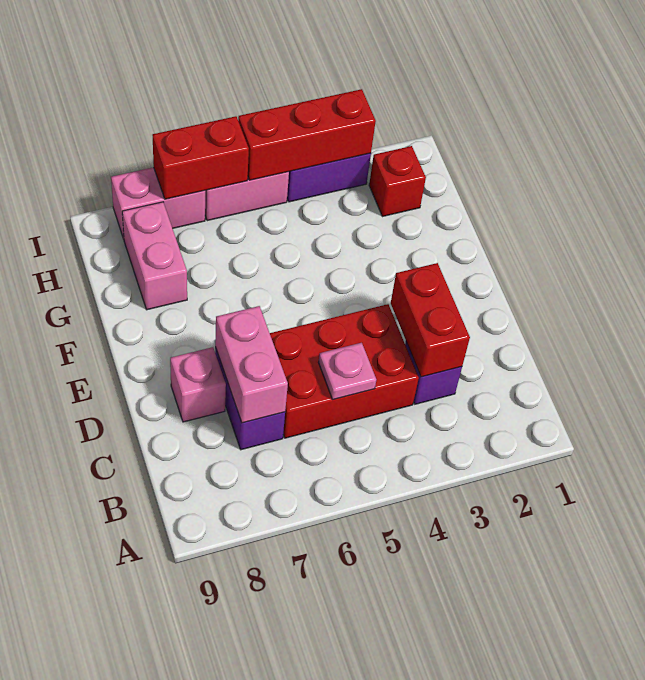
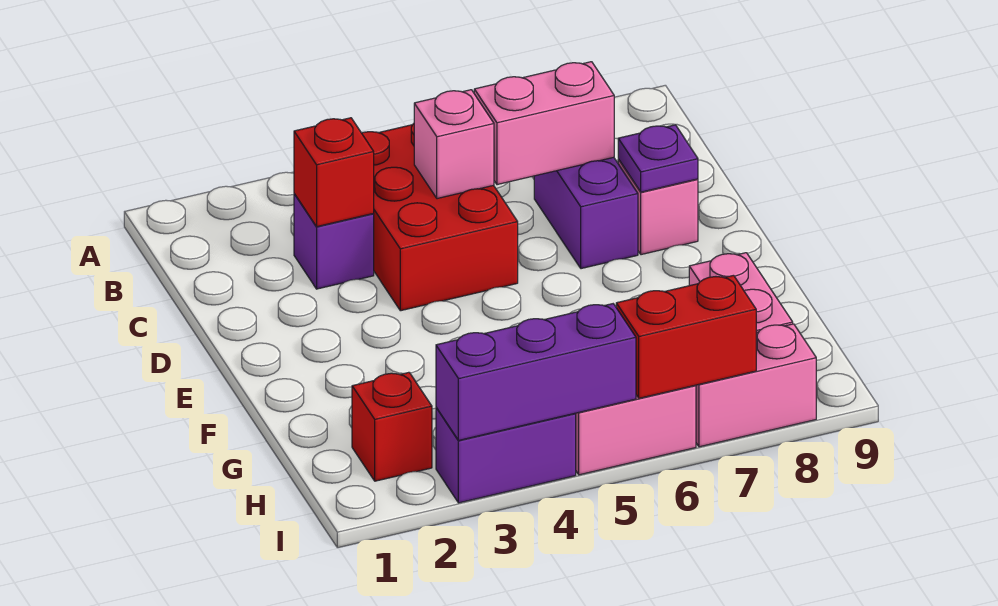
red brick C3:D3 level 2 -> red brick C3 level 2
red brick C4:D6 level 1 -> red brick B4:D5 level 1
pink plate C5 level 2 -> pink brick C5 level 2
pink brick C7:D7 level 2 -> pink brick C6:C7 level 2
none -> purple plate D8 level 2
red brick I3:I5 level 2 -> purple brick I3:I5 level 2

